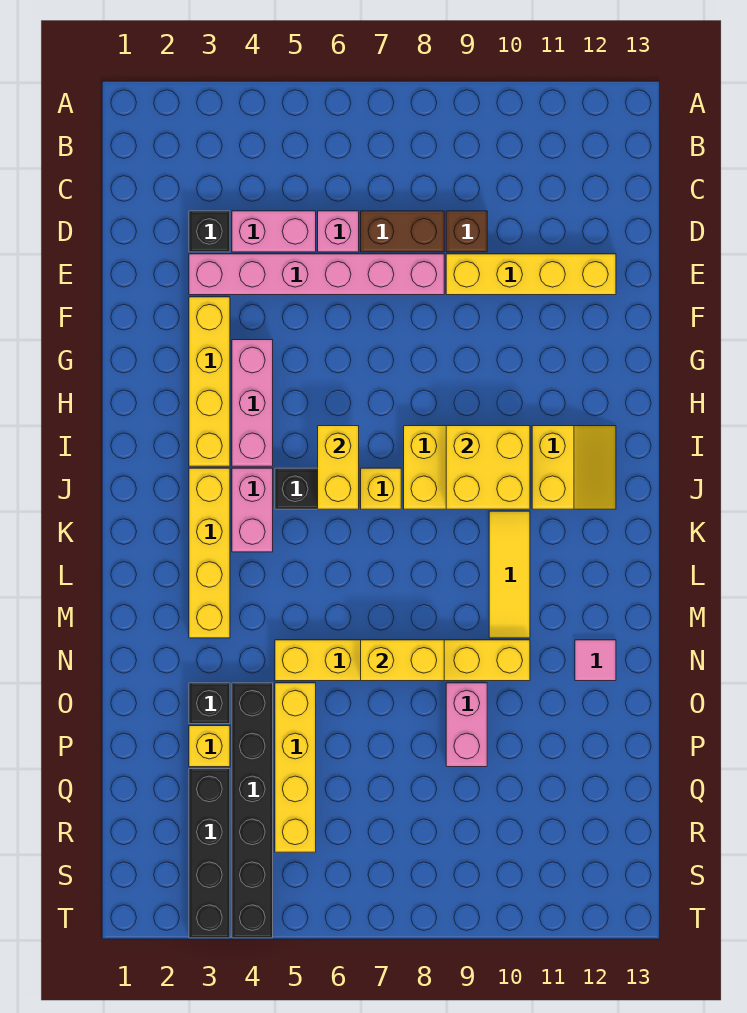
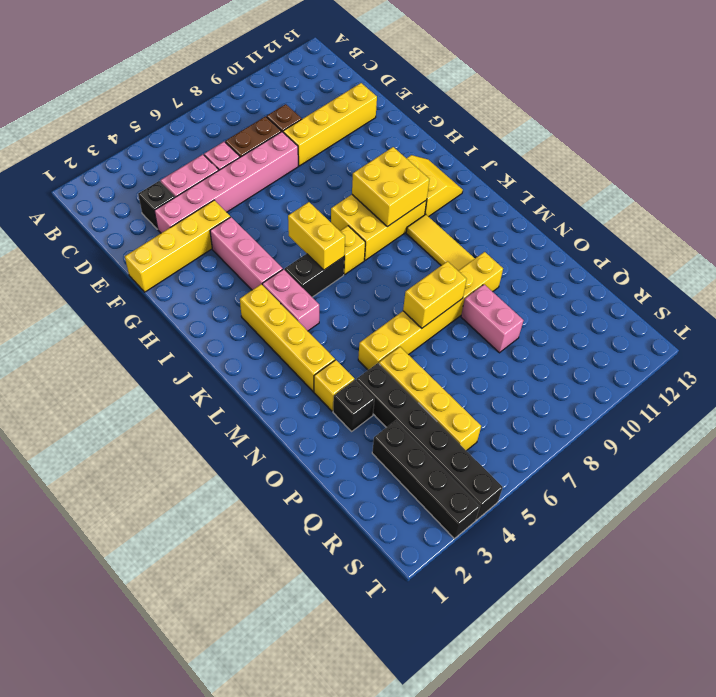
yellow brick F3:I3 level 1 -> yellow brick F1:F4 level 1
pink tile N12 level 1 -> none
yellow brick P3 level 1 -> yellow brick N3 level 1

